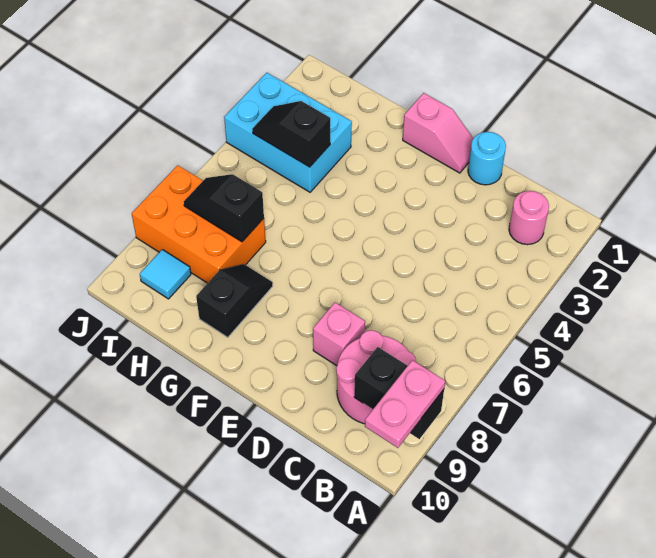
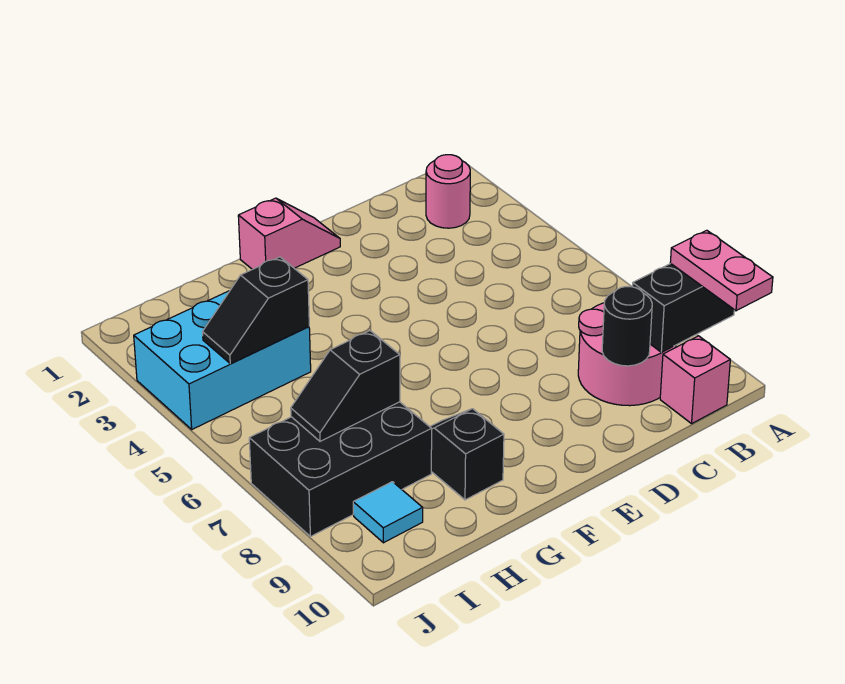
none -> black round brick C9 level 2
cyan round brick D1 level 1 -> none
pink brick D8 level 1 -> pink brick B10 level 1
orange brick H7:J8 level 1 -> black brick H7:J8 level 1

